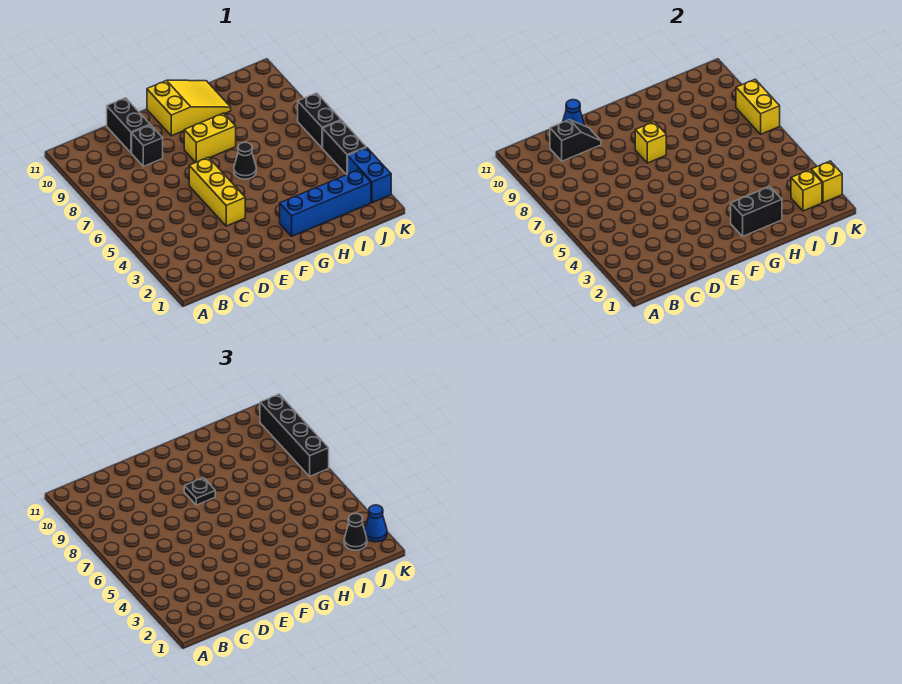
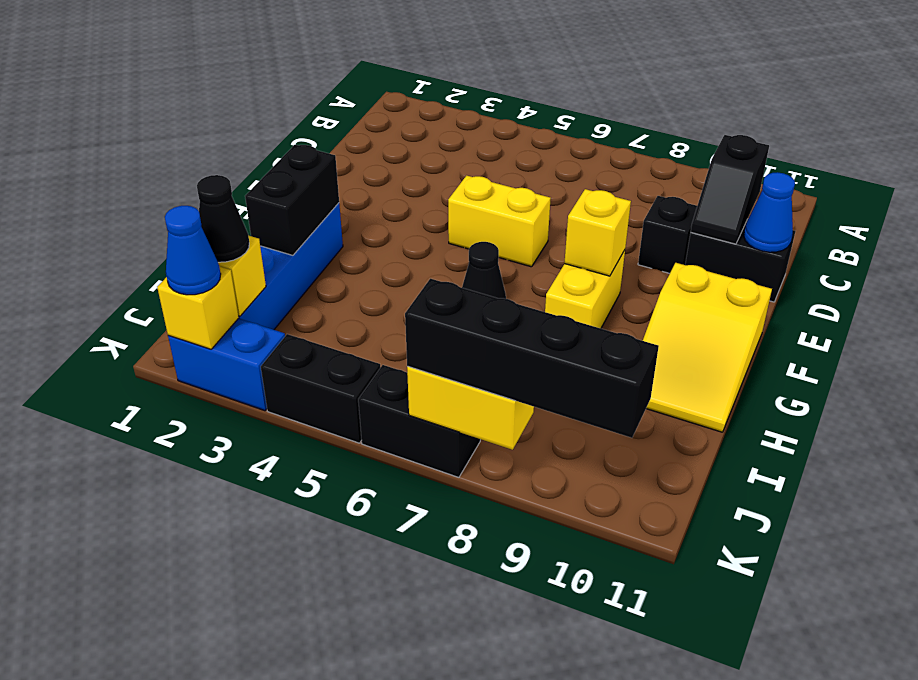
yellow brick E4:E6 level 1 -> yellow brick E5:E6 level 1
black plate F8 level 3 -> none

